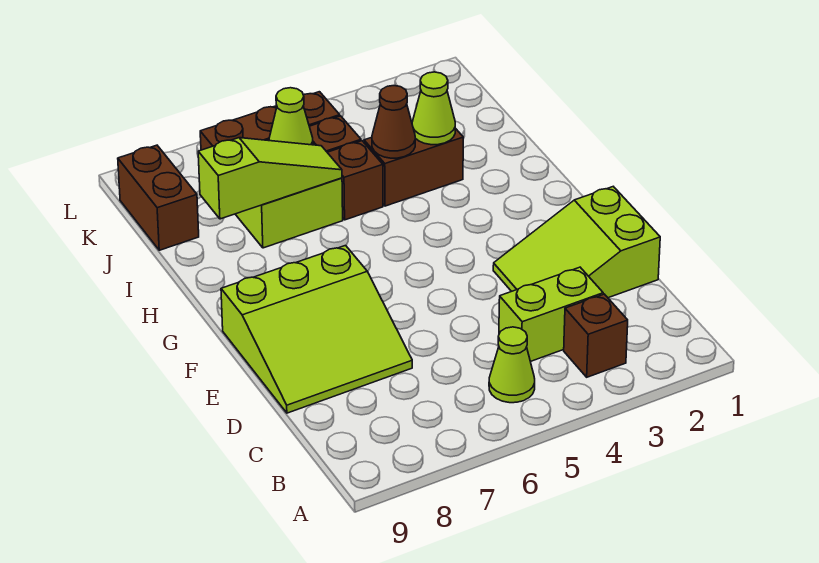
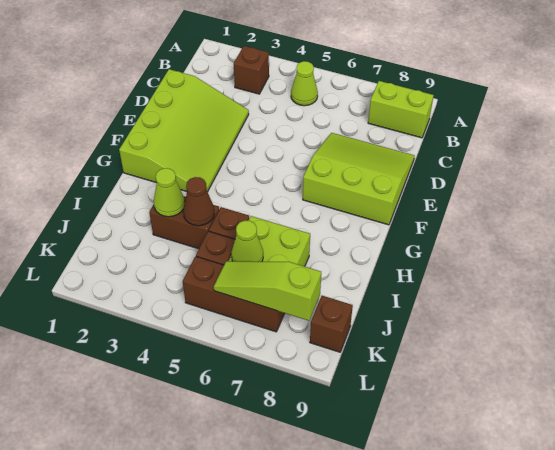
lime brick C3:C4 level 1 -> lime brick B8:B9 level 1
lime slope D1:E3 level 1 top 1 -> lime slope D1:G3 level 1 top 1
lime slope I6:I8 level 2 top 8 -> lime slope K6:K8 level 2 top 8
brown brick J9:K9 level 1 -> brown brick K9 level 1

